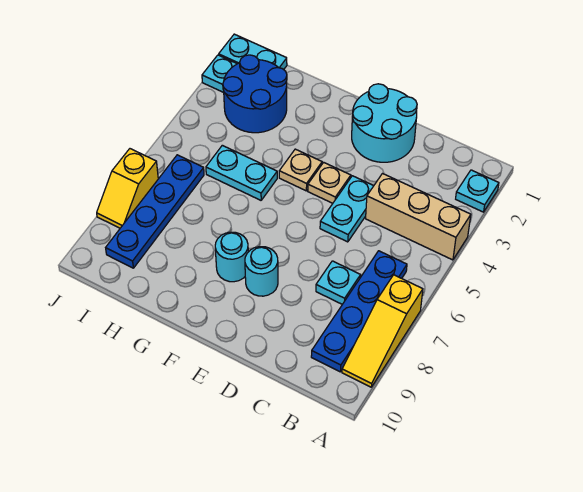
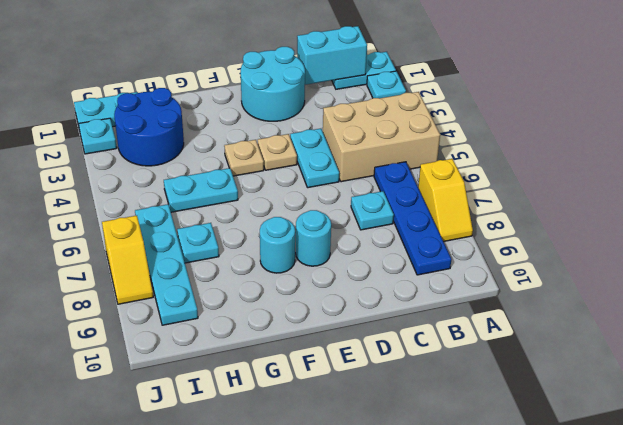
none -> cyan plate A1:B1 level 1
tan brick A4:C4 level 1 -> tan brick A4:C5 level 1
yellow slope A7:A9 level 1 top 7 -> yellow slope A7:A8 level 1 top 7
none -> cyan brick B1:C1 level 2
none -> cyan plate H7 level 1
blue plate I6:I9 level 1 -> cyan plate I6:I9 level 1

